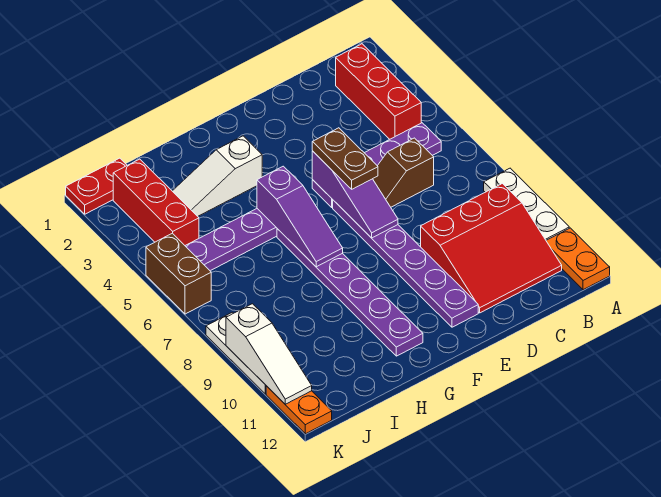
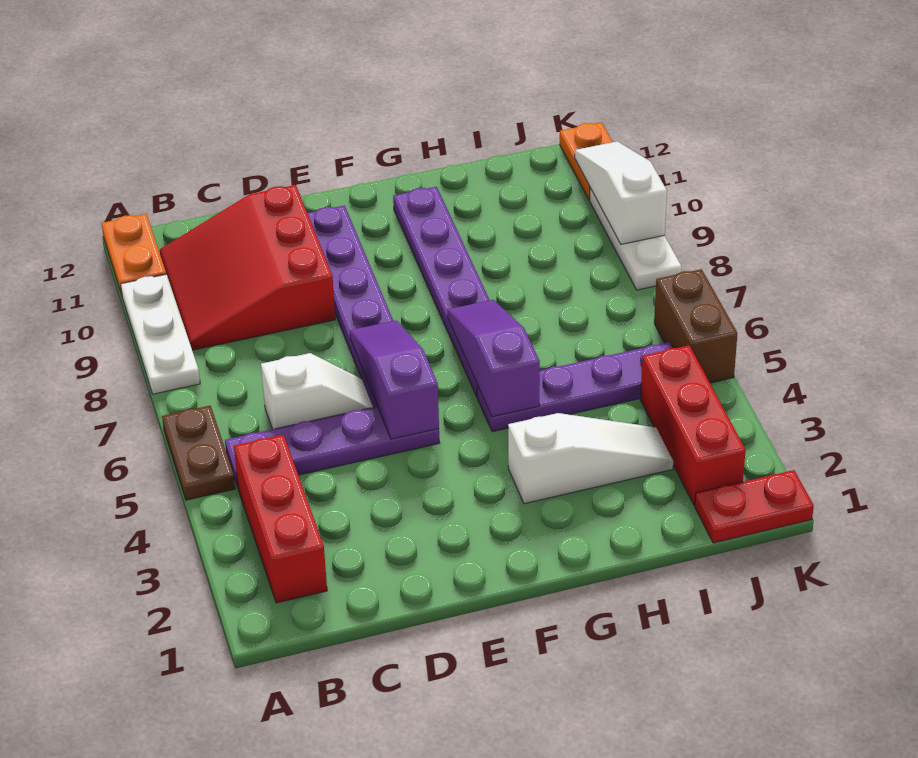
red slope B9:D11 level 1 top 9 -> red slope B9:D11 level 1 top D
brown slope C6:D6 level 1 top C -> white slope C6:D6 level 1 top C
brown plate E5:E6 level 3 -> brown plate A5:A6 level 1

